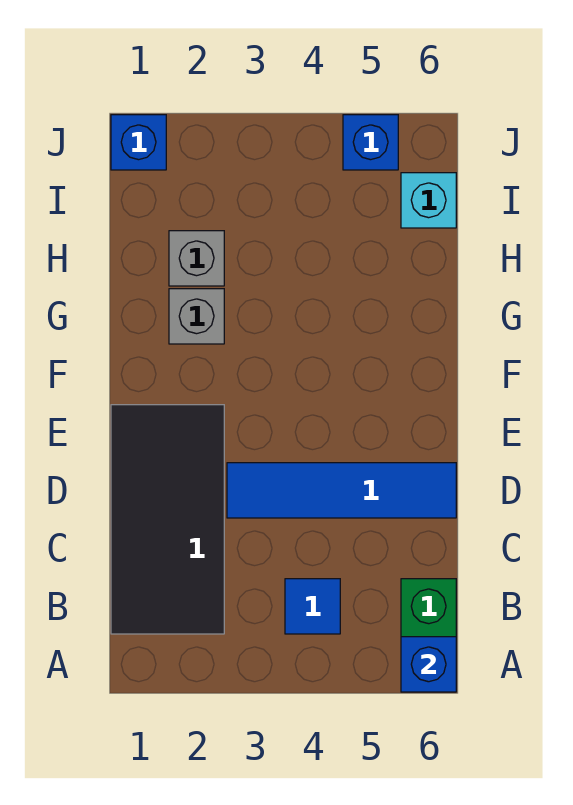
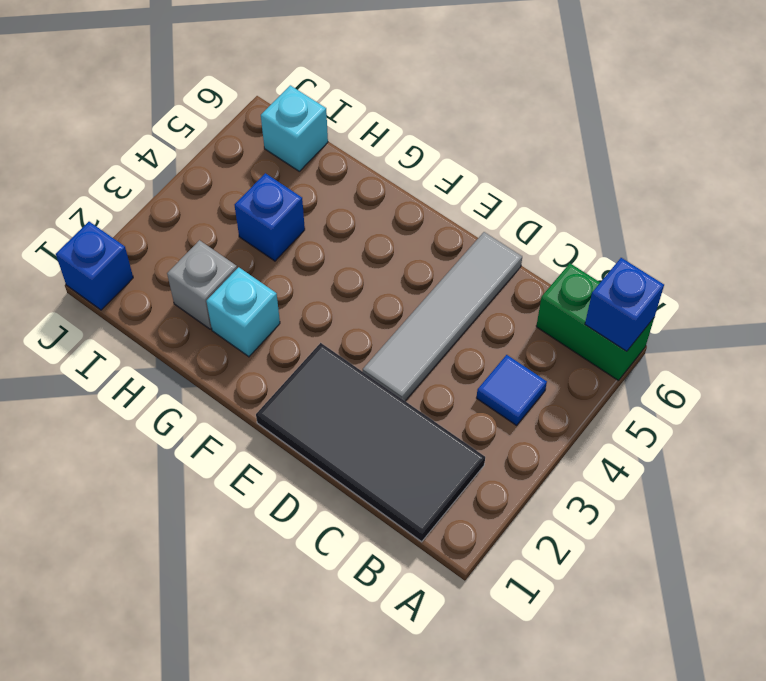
blue tile D3:D6 level 1 -> grey tile D3:D6 level 1
grey brick G2 level 1 -> cyan brick G2 level 1
blue brick J5 level 1 -> blue brick H4 level 1

